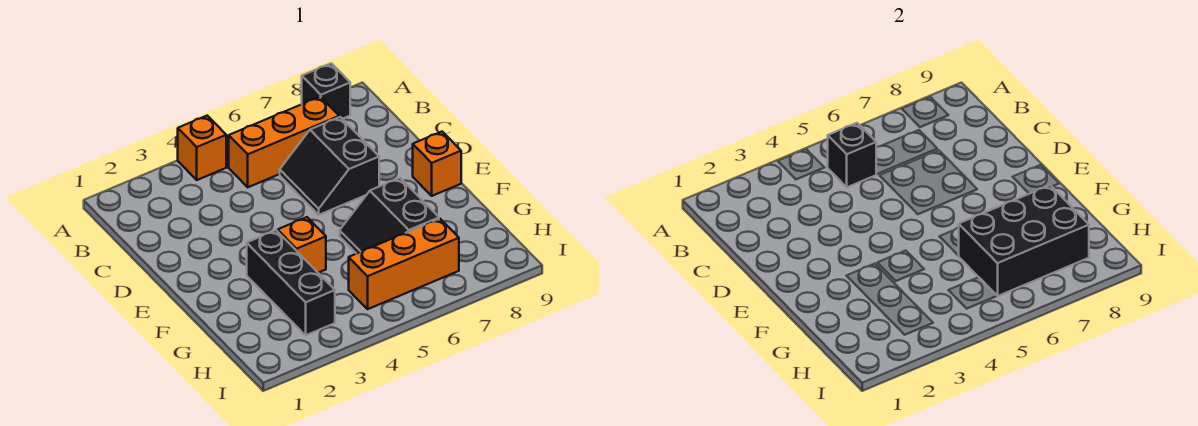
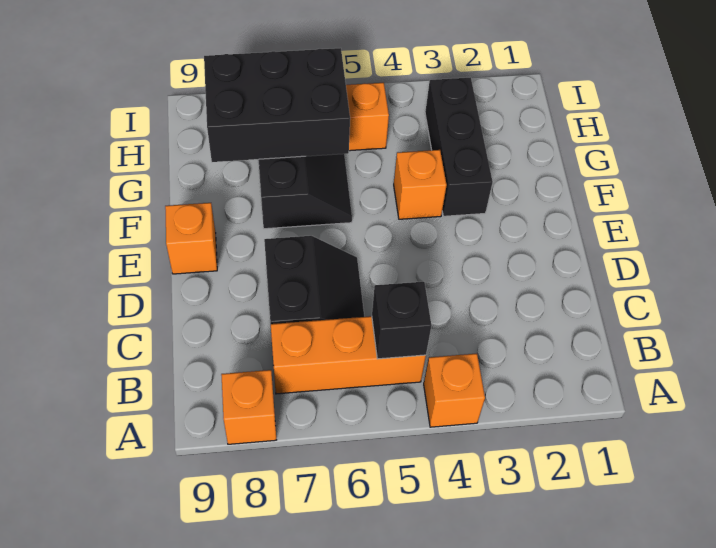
black brick A8 level 1 -> orange brick A8 level 1

